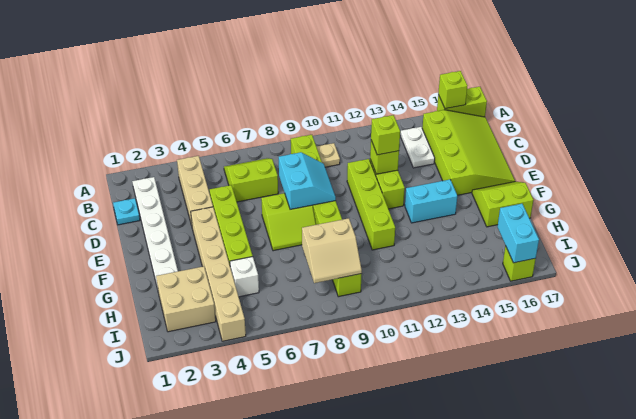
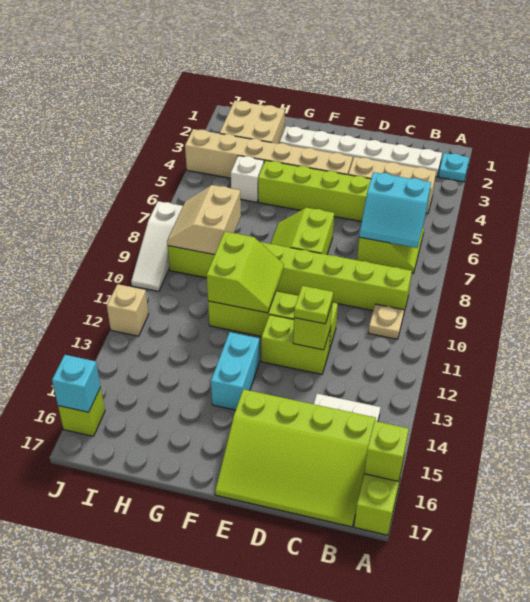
cyan plate C1 level 1 -> cyan plate A2 level 1
cyan slope D8:E9 level 2 top 8 -> cyan slope B6:C7 level 2 top 6
lime brick D12 level 3 -> lime plate D12 level 3
lime slope F16:G17 level 1 top G -> lime slope F10:G11 level 2 top G
cyan brick I16:J16 level 2 -> cyan brick J16 level 2
none -> white slope J8:J10 level 1 top 8
none -> tan brick J12 level 1

